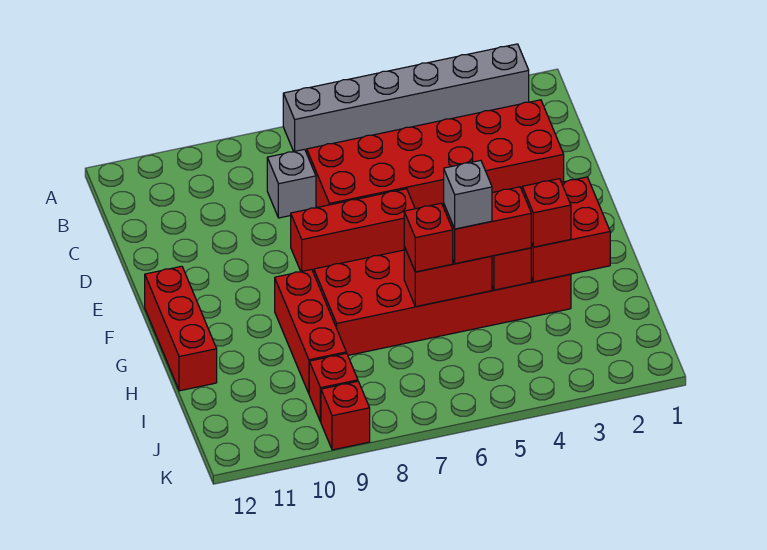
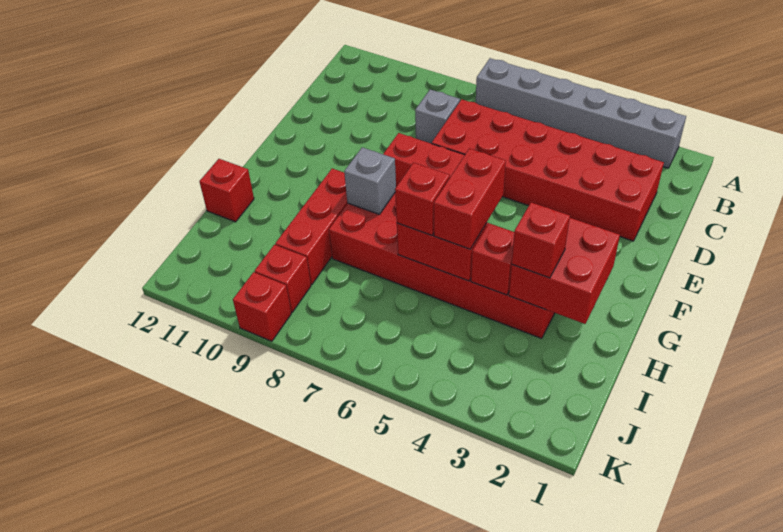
red brick F12:H12 level 1 -> red brick H12 level 1
red brick H4:H5 level 3 -> red brick G5:H5 level 3
grey brick H5 level 4 -> grey brick G8 level 2

